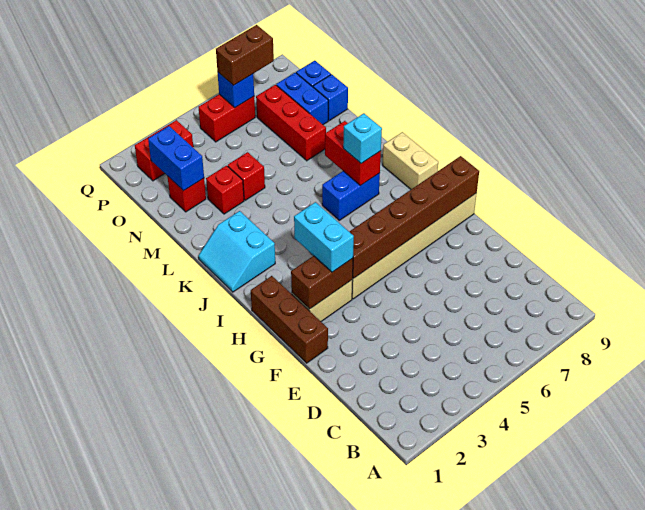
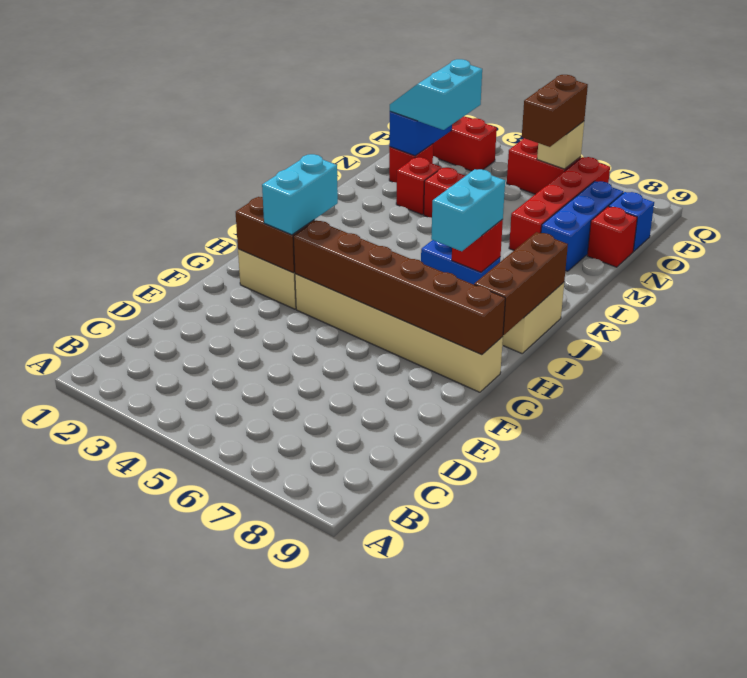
brown brick F1:H1 level 1 -> brown brick H9:J9 level 2
cyan slope J1:K2 level 1 top 2 -> cyan slope N2:O3 level 3 top 3
red brick J7:K7 level 2 -> red brick J7 level 2
cyan brick J7 level 3 -> cyan brick I7:J7 level 3
red brick M7:O7 level 1 -> red brick M7:P7 level 1
blue brick N8:O8 level 1 -> blue brick M8:O8 level 1
blue brick N9 level 1 -> red brick N9 level 1
blue brick P6 level 2 -> tan brick P6 level 2
brown brick P6:P7 level 3 -> brown brick O6:P6 level 3

